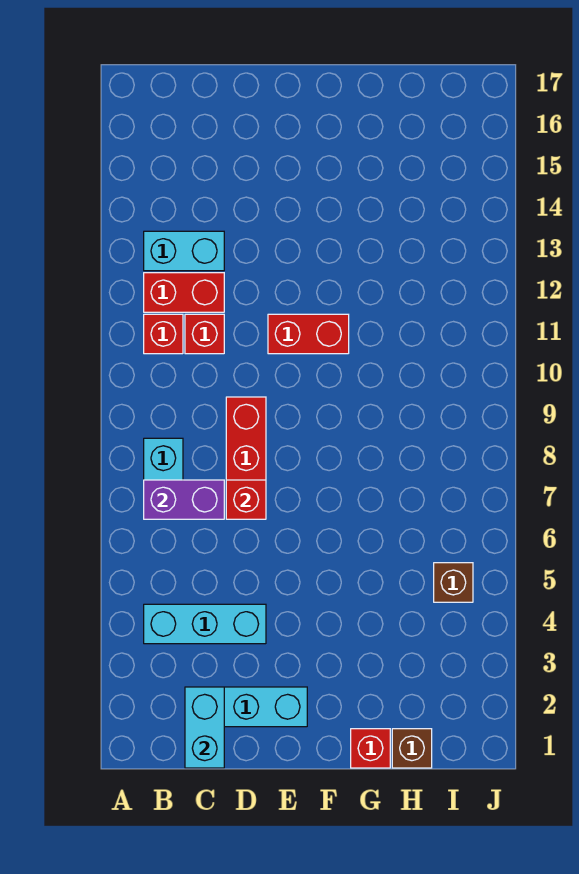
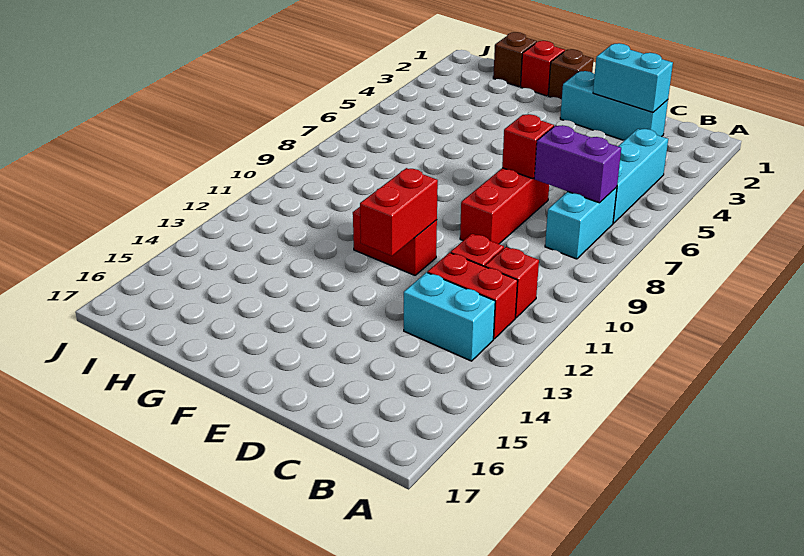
cyan brick B4:D4 level 1 -> cyan brick B4:B6 level 1
cyan brick C1:C2 level 2 -> cyan brick C2:D2 level 2
none -> red brick E11:E12 level 2
brown brick I5 level 1 -> brown brick F1 level 1

